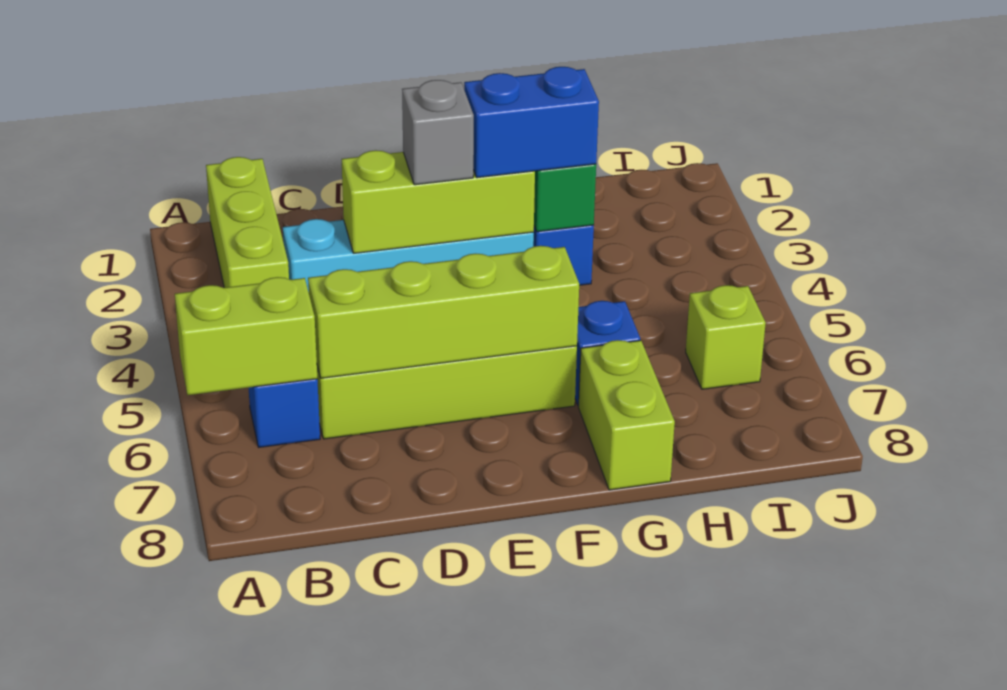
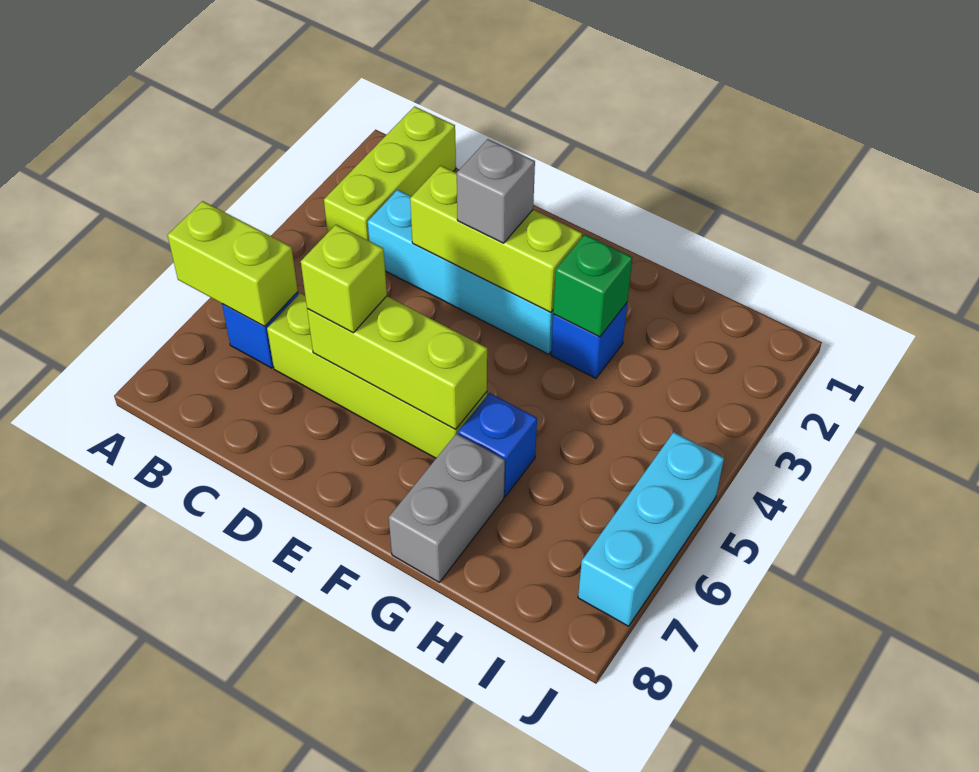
lime brick C6:F6 level 2 -> lime brick D6:F6 level 2
blue brick F3:G3 level 3 -> none
lime brick G7:G8 level 1 -> grey brick G7:G8 level 1
lime brick I6 level 1 -> lime brick D6 level 3
none -> cyan brick J5:J7 level 1

